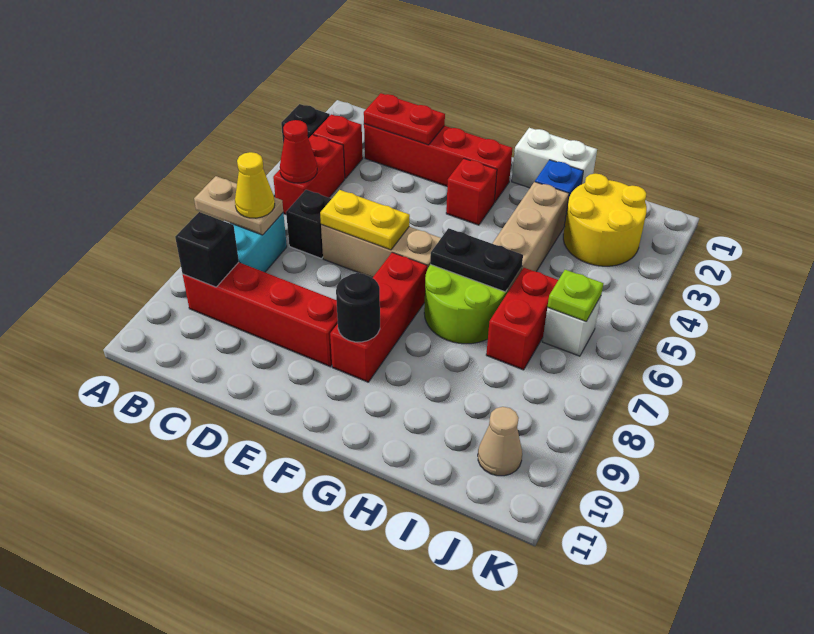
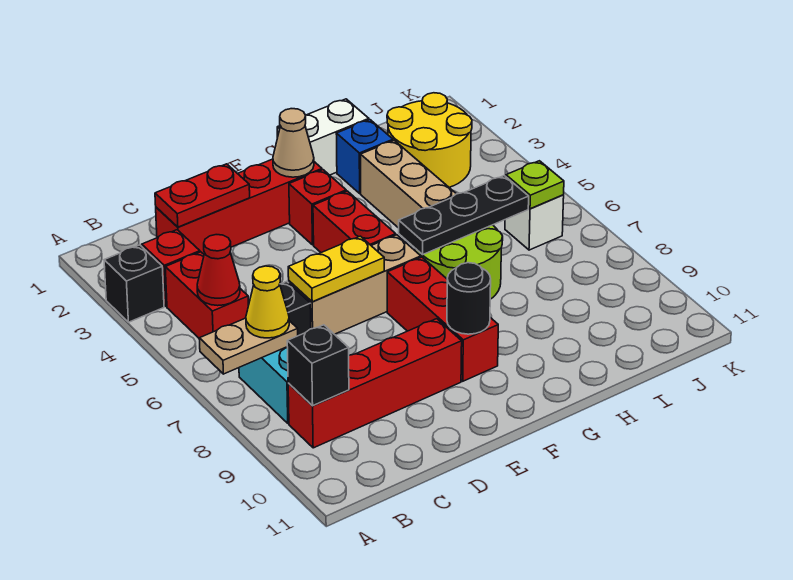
black plate G6:H6 level 2 -> black plate G6:I6 level 2
red brick I6:I7 level 1 -> red brick F4:F5 level 1
tan cone J10 level 1 -> tan cone F2 level 2

